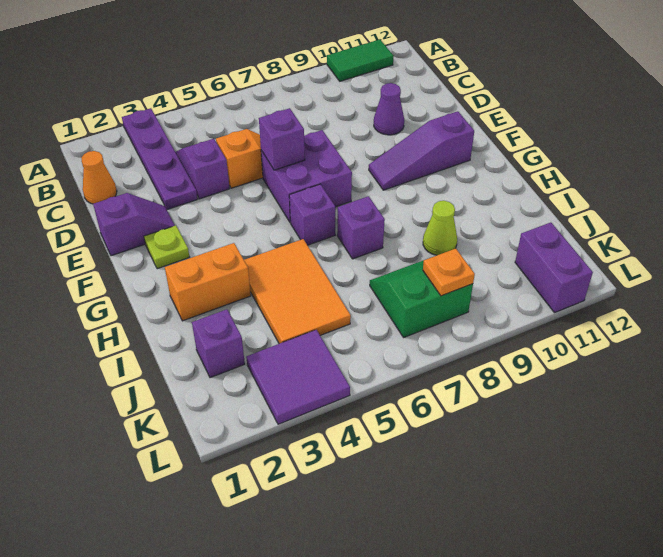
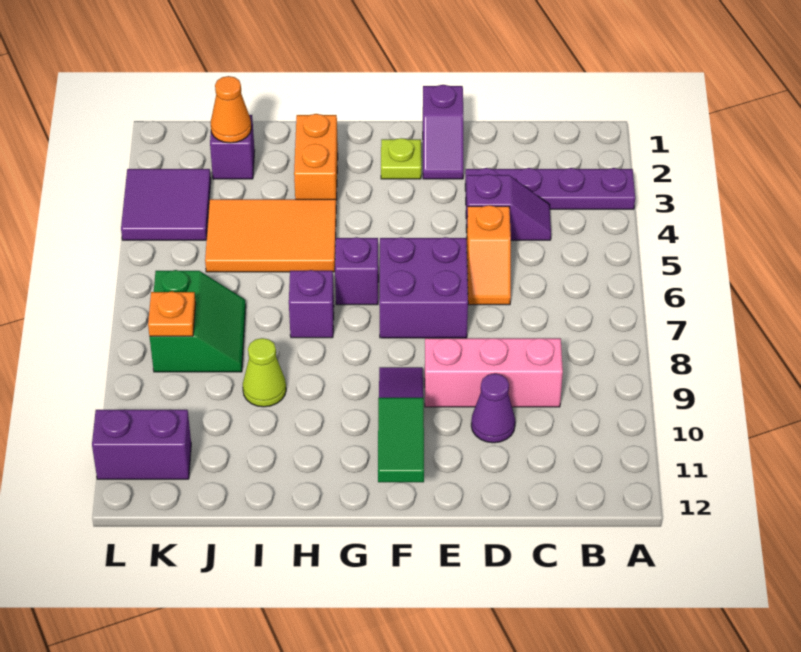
green tile A10:A11 level 1 -> green tile F11:F12 level 2
orange cone C1 level 1 -> orange cone J2 level 2
none -> pink brick C9:E9 level 1
purple brick E6 level 2 -> none

